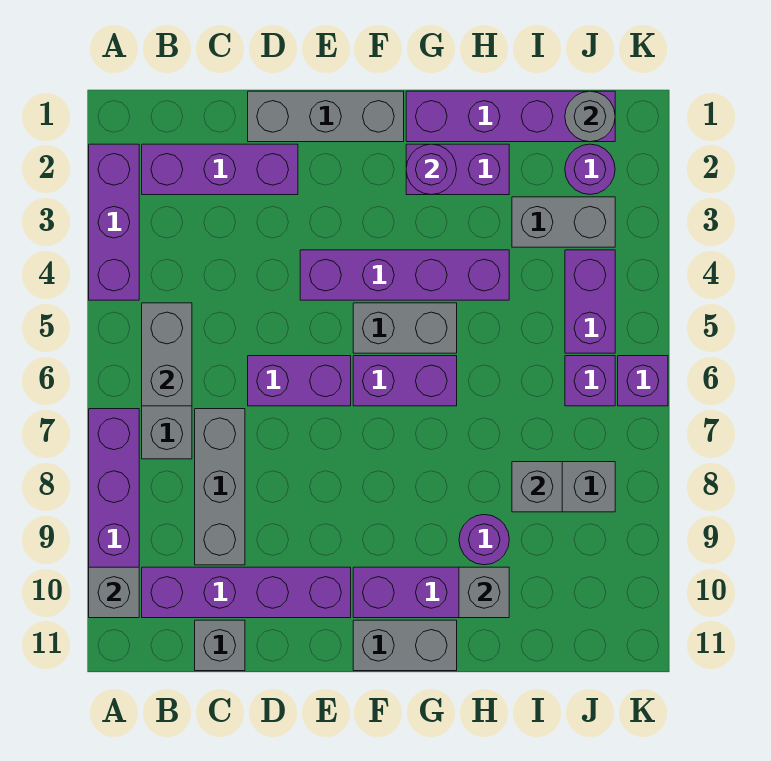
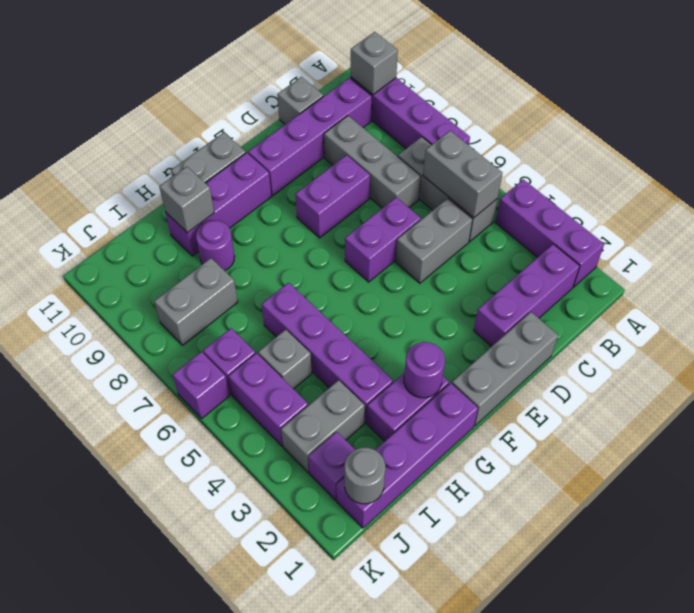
purple brick E4:H4 level 1 -> purple brick H3:H6 level 1
grey brick F5:G5 level 1 -> grey brick C5:D5 level 1
purple brick F6:G6 level 1 -> purple brick D8:E8 level 1
grey brick I8 level 2 -> grey brick I5 level 1
purple round brick J2 level 1 -> purple brick J2 level 1

